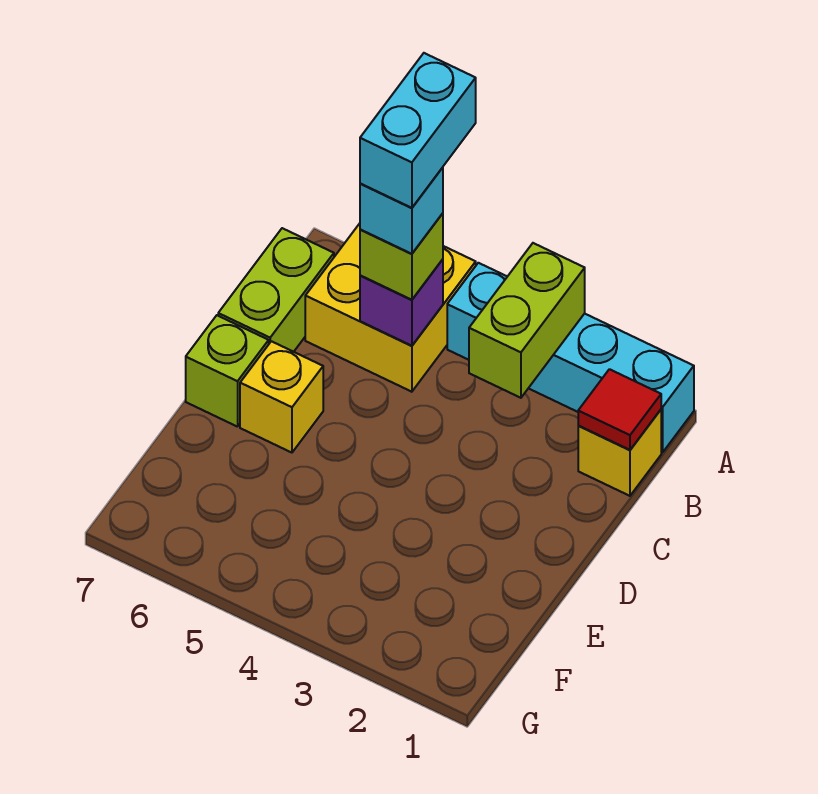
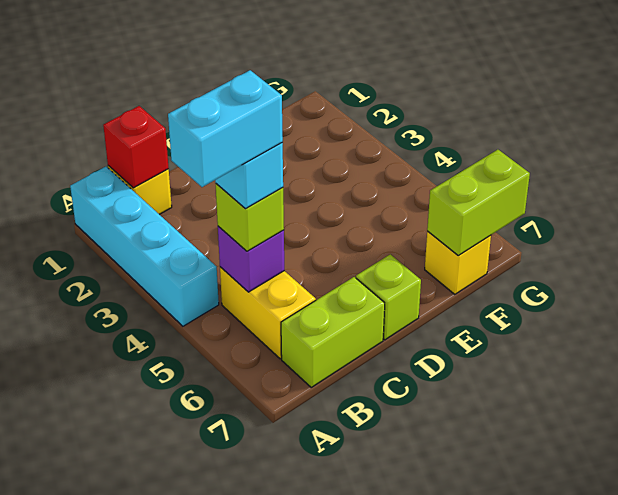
lime brick A3:B3 level 2 -> lime brick F7:G7 level 2
yellow brick A5:B6 level 1 -> yellow brick B5:B6 level 1
red tile B1 level 2 -> red brick B1 level 2
yellow brick D6 level 1 -> yellow brick F7 level 1

